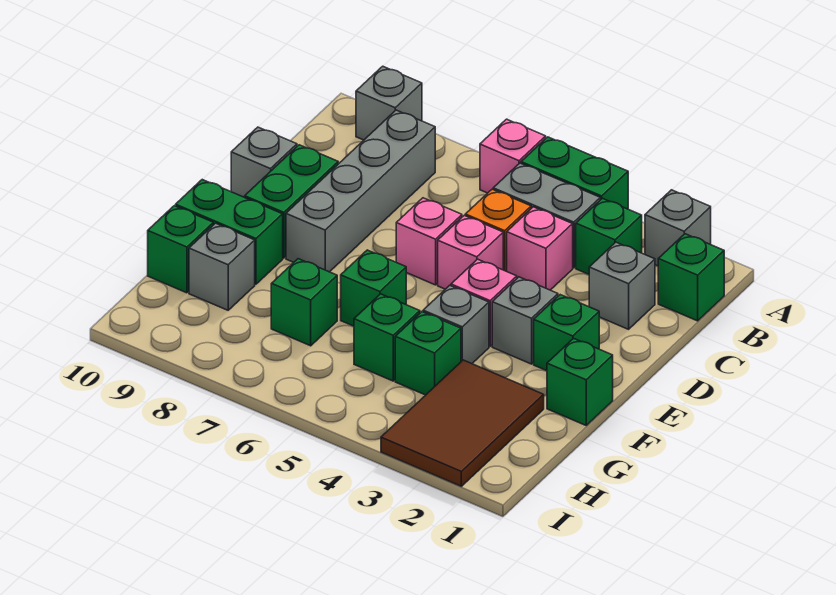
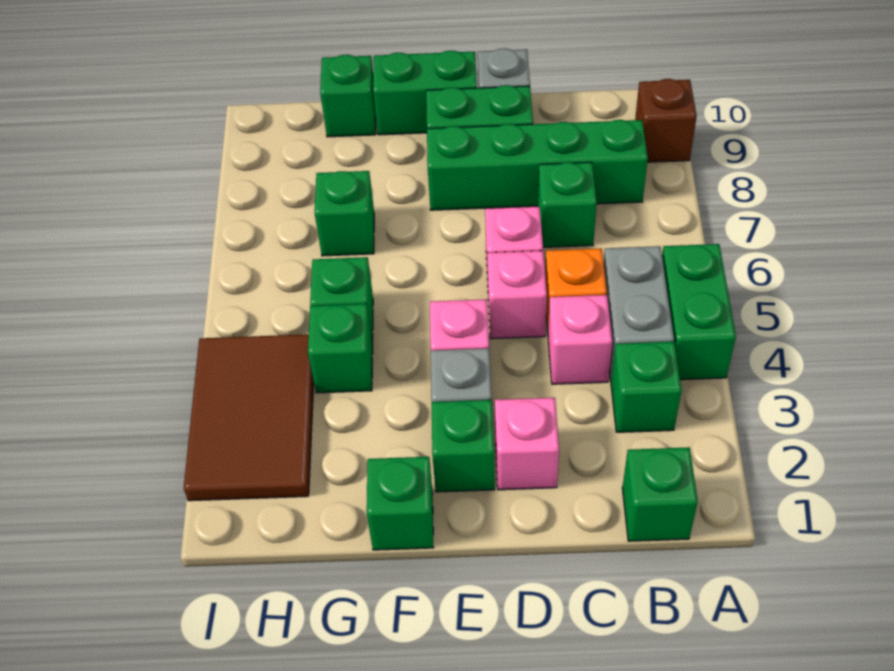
grey brick A2 level 1 -> none
pink brick A6 level 1 -> pink brick D2 level 1
grey brick A9 level 1 -> brown brick A9 level 1
grey brick B8:E8 level 1 -> green brick B8:E8 level 1
grey brick C2 level 1 -> none
grey brick F4 level 1 -> none
green brick F6 level 1 -> green brick C7 level 1
green brick F9:F10 level 1 -> green brick E10:F10 level 1
brown tile G2:I3 level 1 -> brown tile H2:I4 level 1
grey brick G9 level 1 -> none

